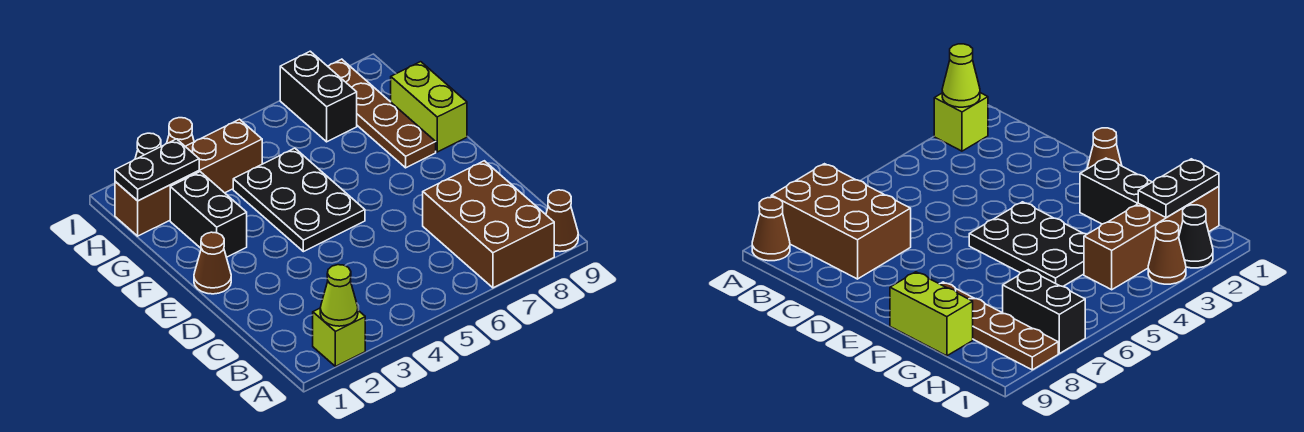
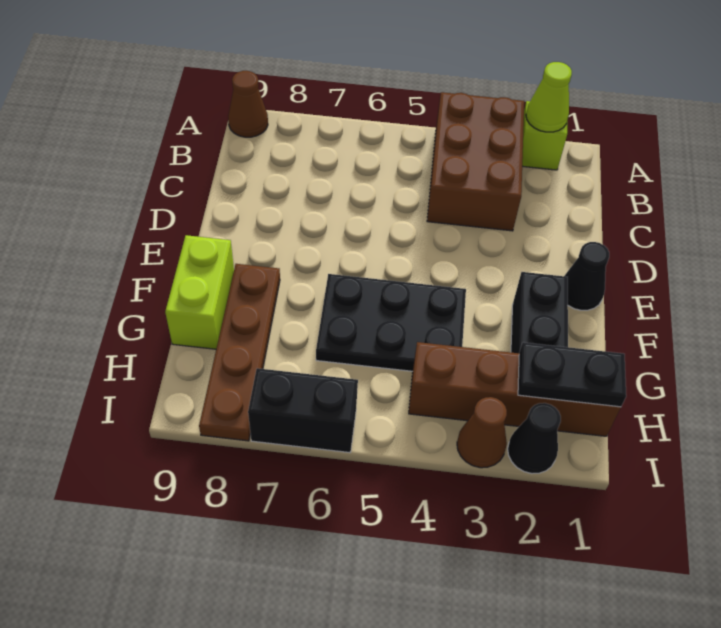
brown brick A7:C8 level 1 -> brown brick A3:C4 level 1
brown cone E1 level 1 -> black cone E1 level 1
black plate E4:G5 level 1 -> black plate F4:G6 level 1
black brick H7:I7 level 1 -> black brick I6:I7 level 1

